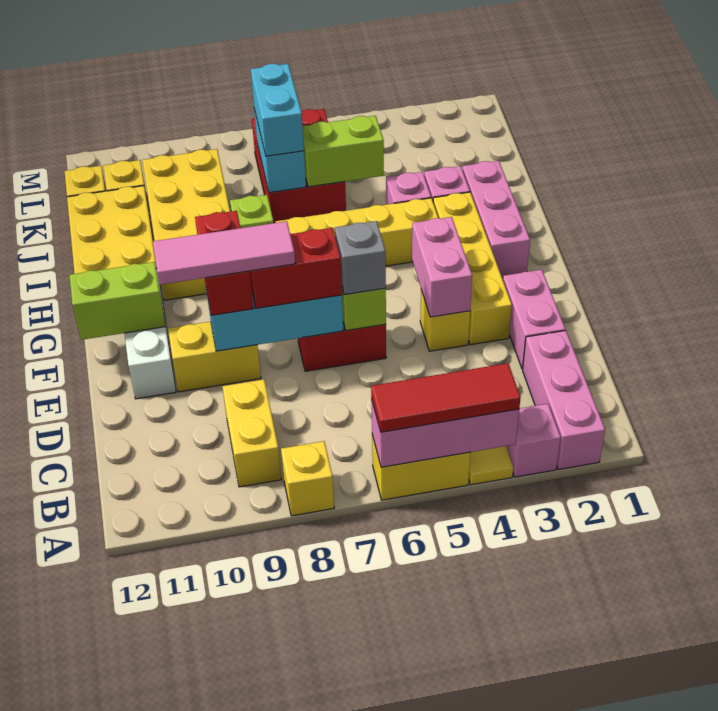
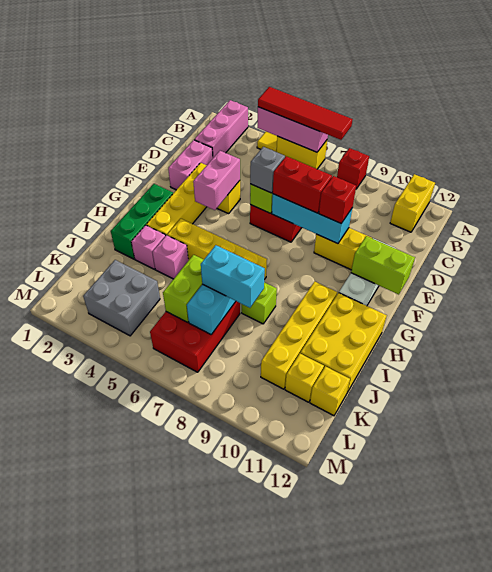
pink brick A3 level 1 -> none
red tile A4:A6 level 3 -> red tile A4:A7 level 3
yellow brick A8 level 1 -> red brick A8 level 1
yellow brick B9:C9 level 1 -> yellow brick A11:B11 level 1
pink tile E8:E10 level 4 -> none
red brick E9:F9 level 3 -> red brick E9 level 3
pink brick G2:I2 level 1 -> green brick G2:I2 level 1
yellow brick H9:K10 level 1 -> yellow brick H10:K10 level 1
lime brick J5:J6 level 2 -> lime brick J6:K6 level 2
cyan brick J7:K7 level 3 -> cyan brick J7:J8 level 3
none -> grey brick K3:L4 level 1

